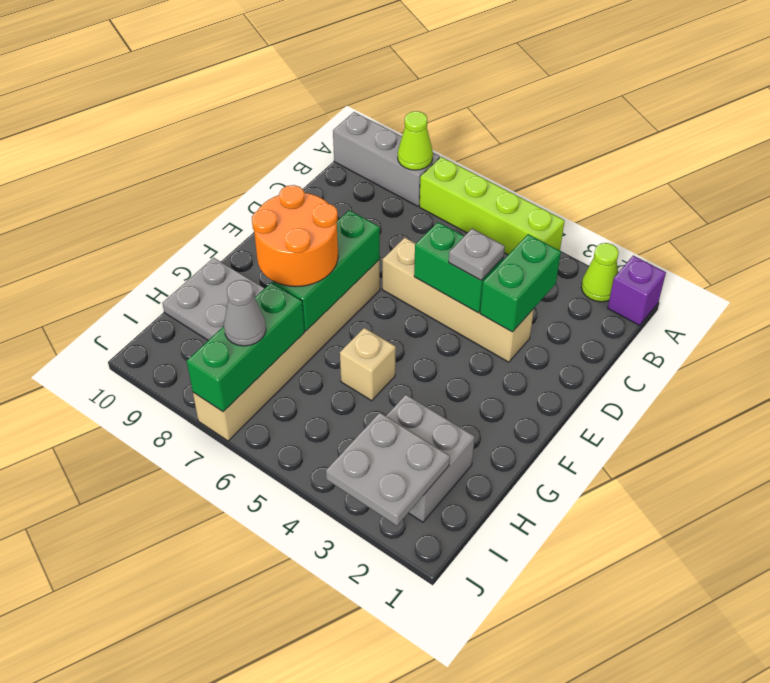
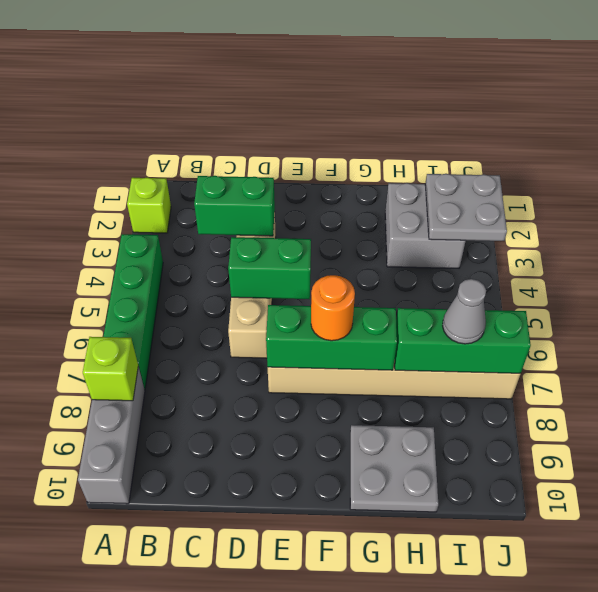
purple brick A1 level 1 -> none
lime cone A2 level 1 -> lime brick A2 level 1
lime brick A4:A7 level 1 -> green brick A4:A7 level 1
lime cone A8 level 2 -> lime brick A8 level 2
green brick D4:D5 level 2 -> green brick D5:E5 level 2
grey plate D4 level 3 -> none
orange round brick F7:G8 level 3 -> orange round brick F7 level 3
tan brick G5 level 1 -> none

